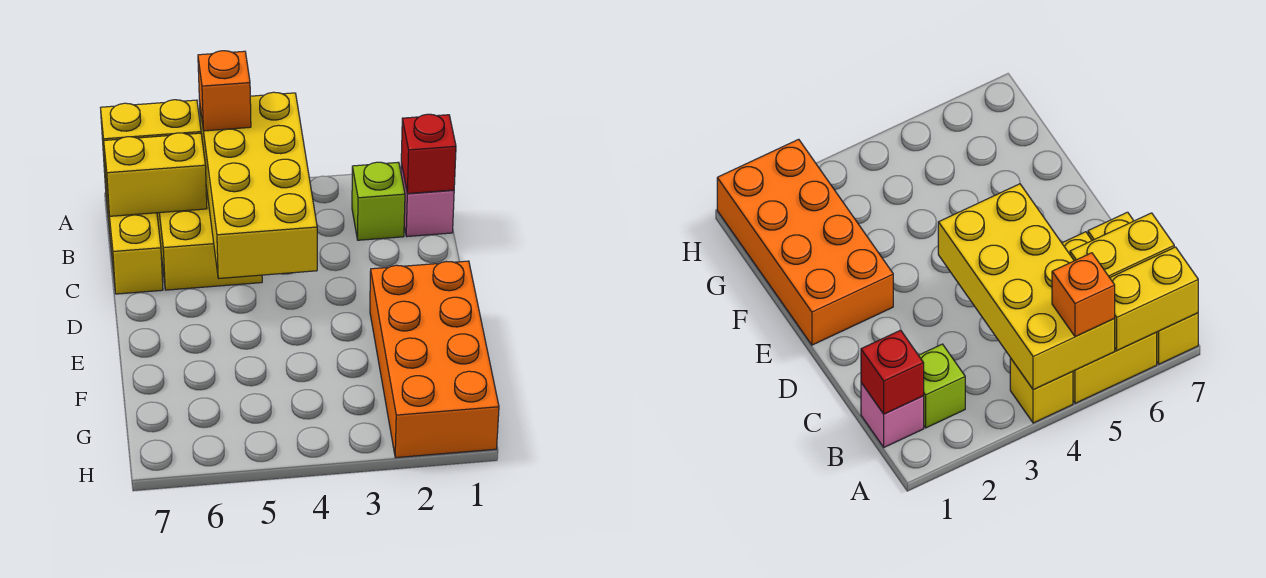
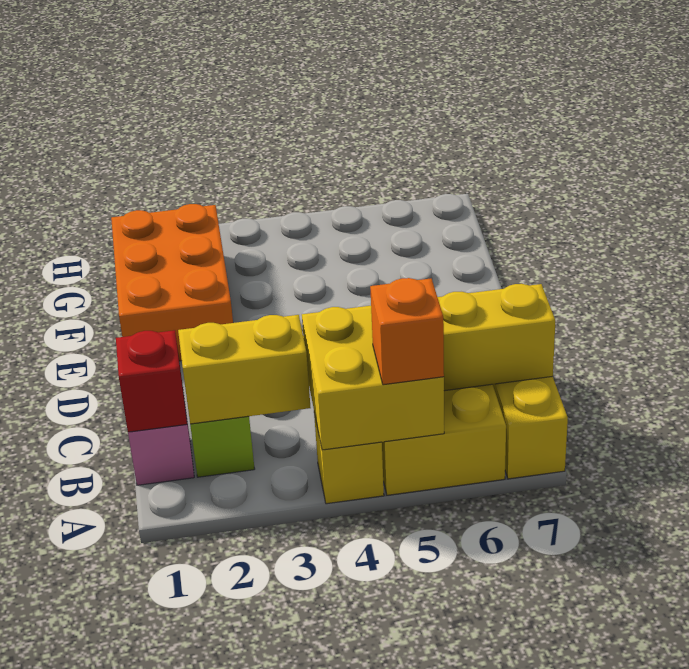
yellow brick A4:D5 level 2 -> yellow brick A4:B5 level 2
yellow brick A6:A7 level 2 -> yellow brick B2:B3 level 2
orange brick E1:H2 level 1 -> orange brick E1:G2 level 1

